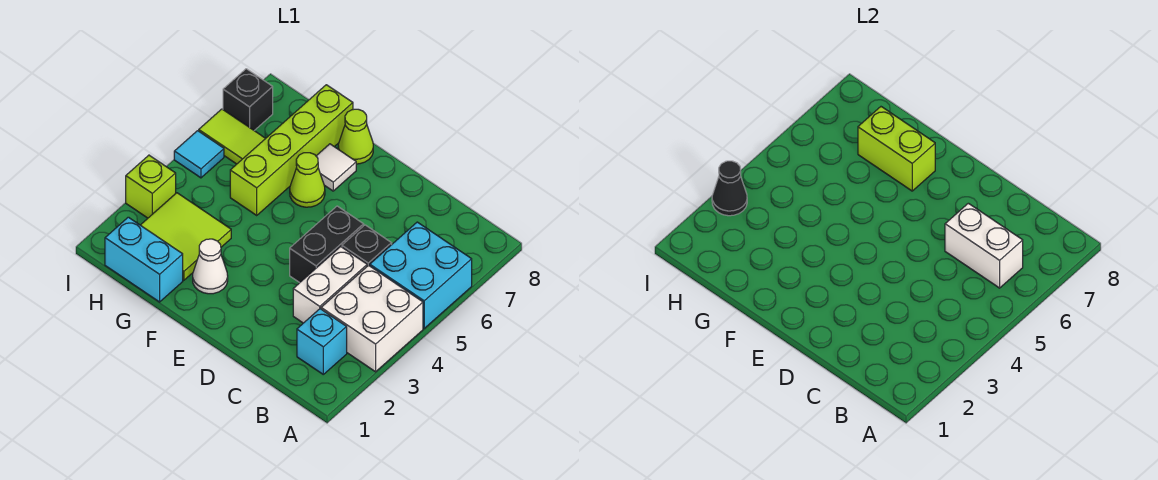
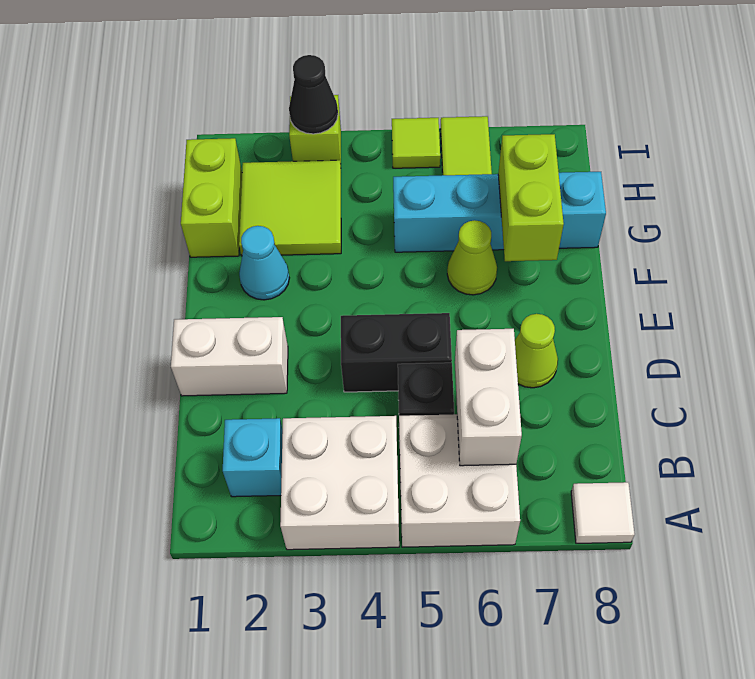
cyan brick A5:B6 level 1 -> white brick A5:B6 level 1
white brick C3:C4 level 1 -> white brick D1:D2 level 1
white cone F2 level 1 -> cyan cone F2 level 1
white tile F7 level 1 -> white tile A8 level 1
lime cone F8 level 1 -> lime cone D7 level 1
cyan brick G1:H1 level 1 -> lime brick G1:H1 level 1
lime brick G5:G8 level 1 -> cyan brick G5:G8 level 1
cyan tile I5 level 1 -> lime tile I5 level 1
black brick I7 level 1 -> none

